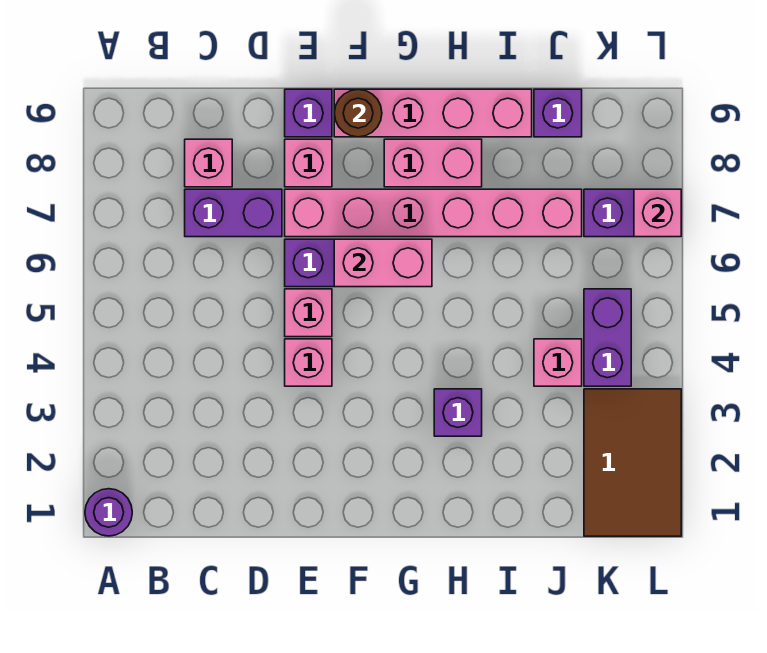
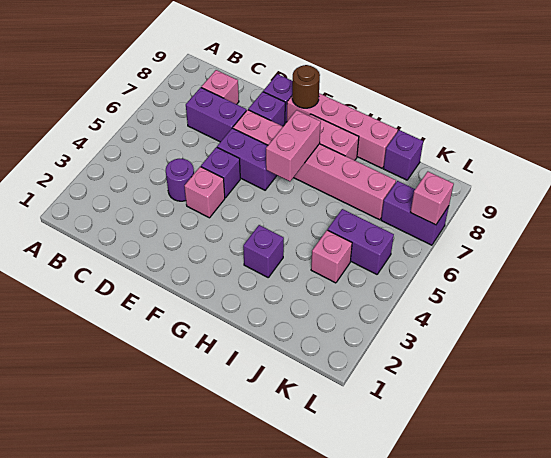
purple round brick A1 level 1 -> purple round brick D4 level 1
pink brick E5 level 1 -> purple brick E5 level 1
pink brick E8 level 1 -> purple brick E8 level 1
pink brick F6:G6 level 2 -> pink brick G6:G7 level 2
brown tile K1:L3 level 1 -> none
purple brick K4:K5 level 1 -> purple brick J5:K5 level 1

